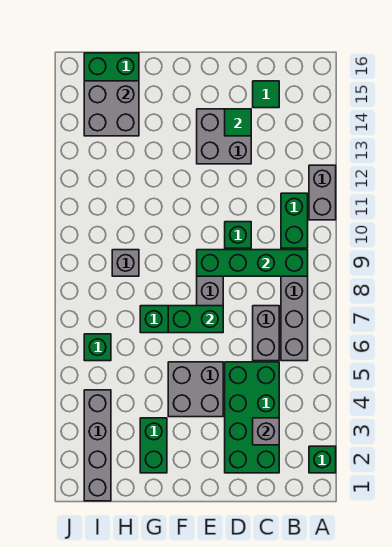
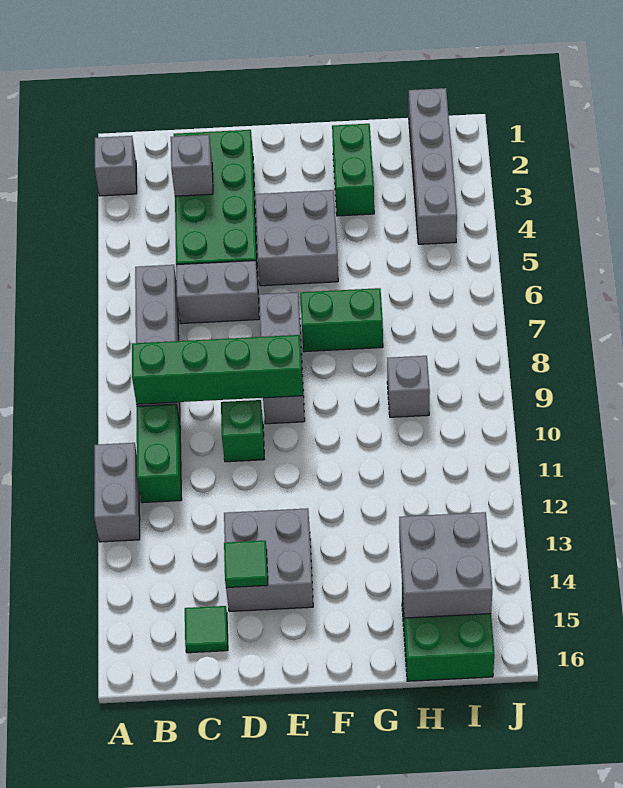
green brick A2 level 1 -> grey brick A2 level 1
grey brick C6:C7 level 1 -> grey brick C6:D6 level 1
green brick E7:F7 level 2 -> none
green brick I6 level 1 -> none

